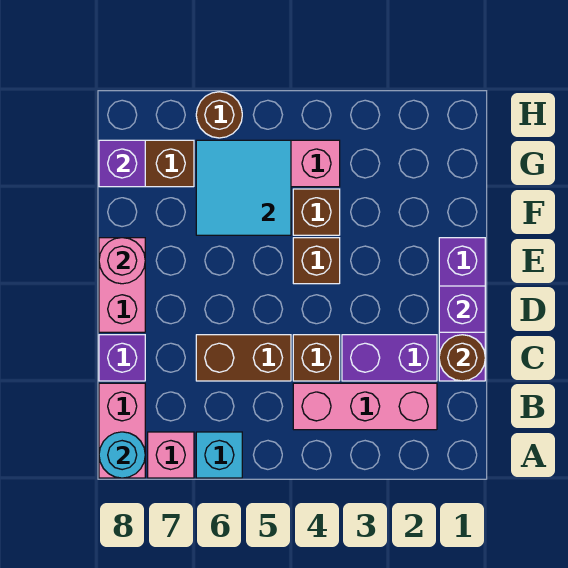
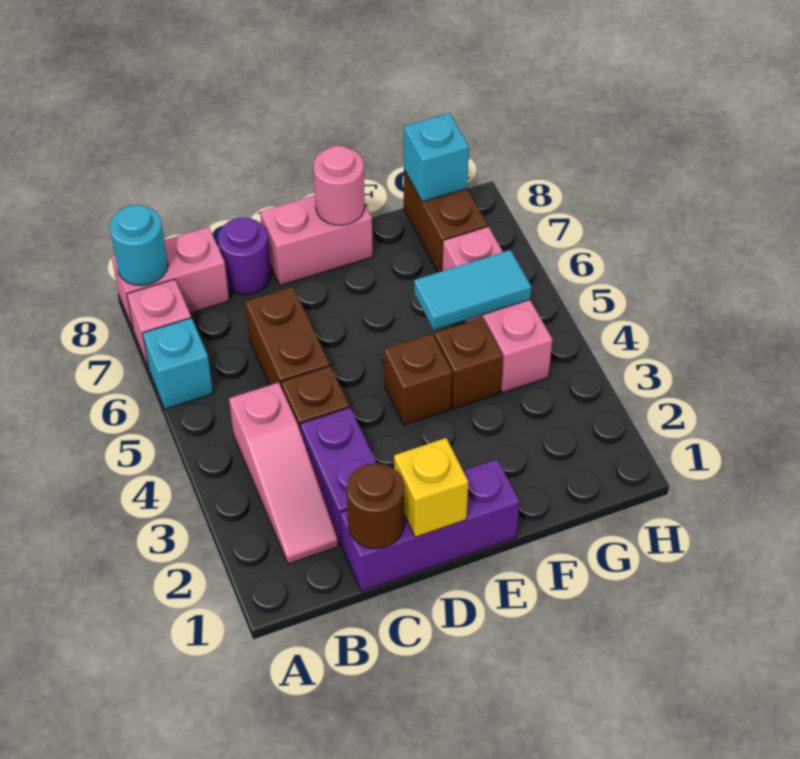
pink brick B2:B4 level 1 -> pink slope B2:B4 level 1 top 4
purple brick C8 level 1 -> purple round brick C8 level 1
purple brick D1 level 2 -> yellow brick D1 level 2
cyan tile F5:G6 level 2 -> cyan tile F5:G5 level 2
purple brick G8 level 2 -> cyan brick G8 level 2
brown round brick H6 level 1 -> none

